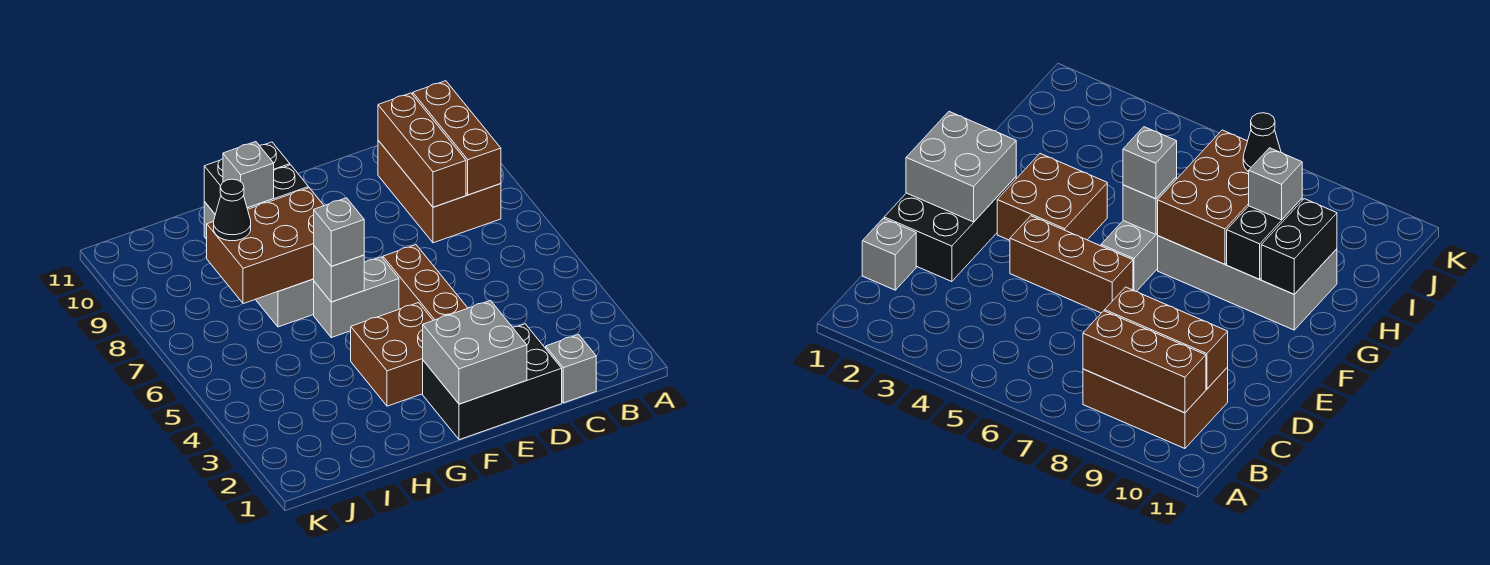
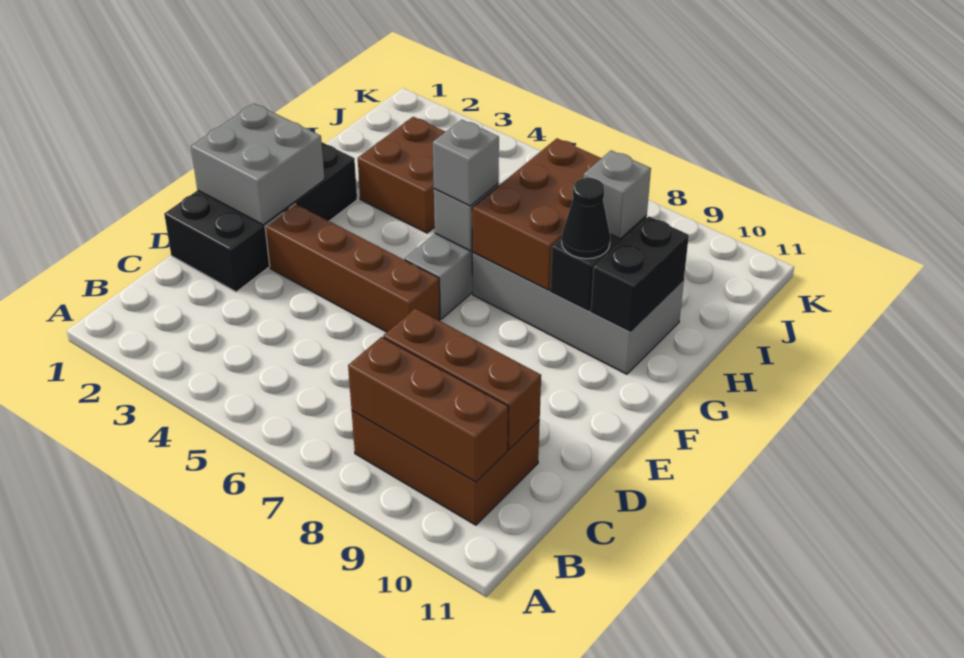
grey brick C1 level 1 -> none
black brick D1:F2 level 1 -> black brick D1:G2 level 1
brown brick E4:E6 level 1 -> brown brick E3:E6 level 1
brown brick F3:G4 level 1 -> brown brick H3:I4 level 1
black cone I8 level 3 -> black cone G9 level 3

